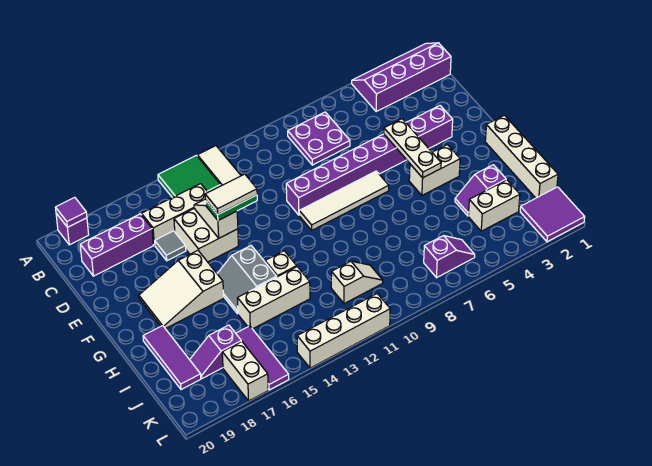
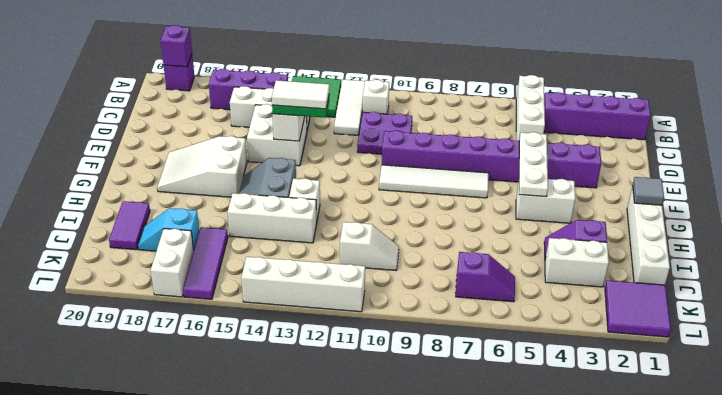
none -> white brick A5:C5 level 1
purple tile A19 level 2 -> purple brick A19 level 2
purple plate B7:C8 level 1 -> purple plate C10:D11 level 1
none -> white brick B11 level 1
purple brick C17:C19 level 1 -> purple brick B15:B17 level 1
grey tile D16 level 1 -> grey tile G1 level 2
purple tile H19:J19 level 1 -> purple tile I19:J19 level 1
purple slope J17:J18 level 1 top 17 -> cyan slope J17:J18 level 1 top 17

